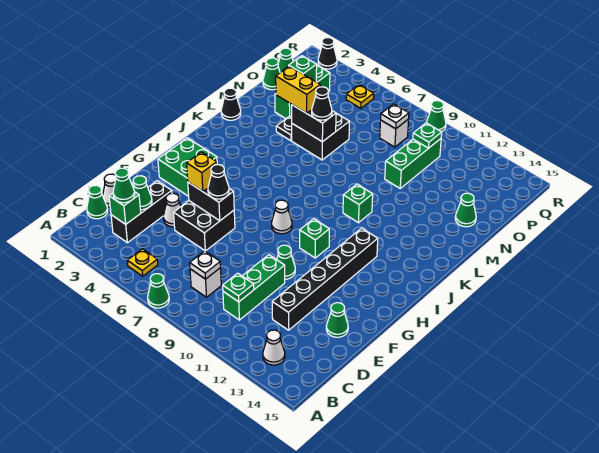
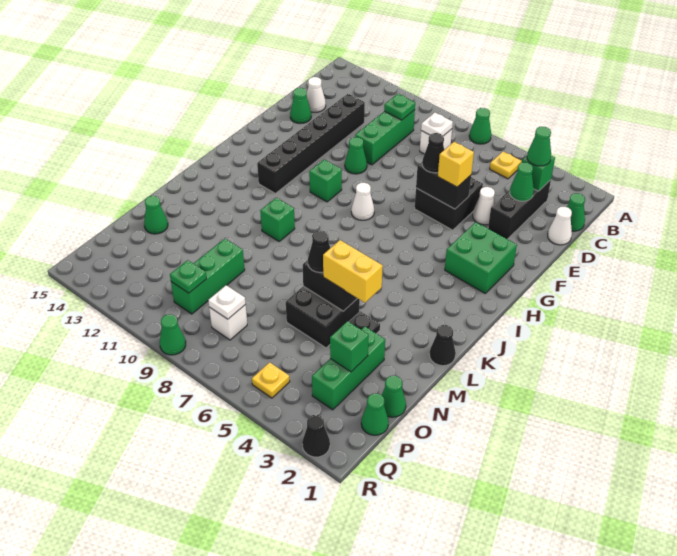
white cone B13 level 1 -> white cone D14 level 1

